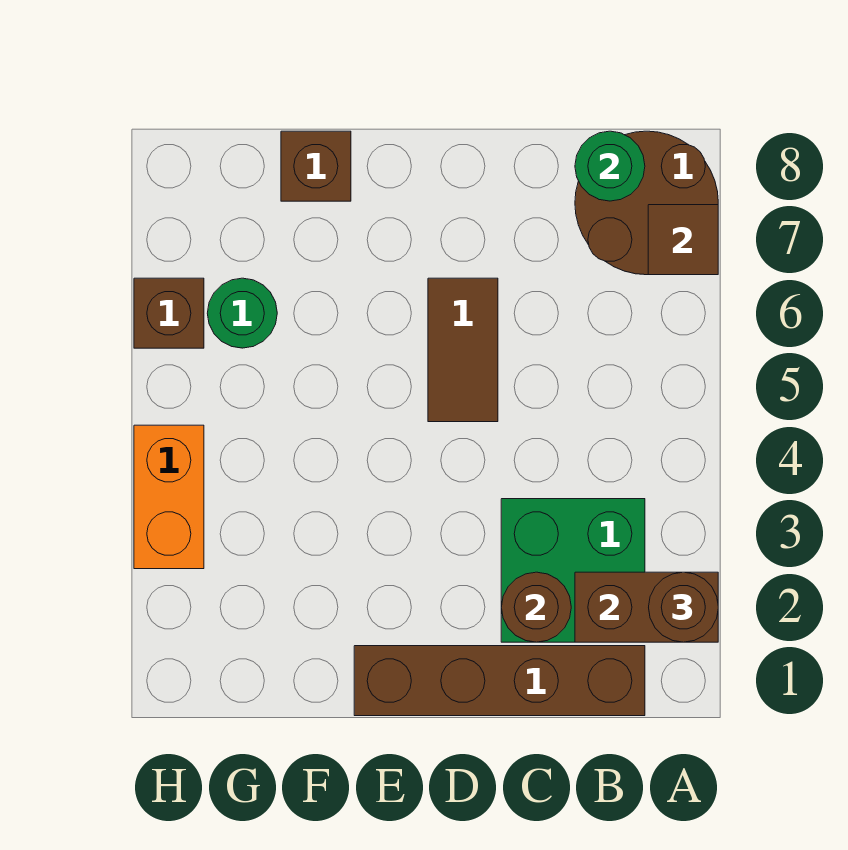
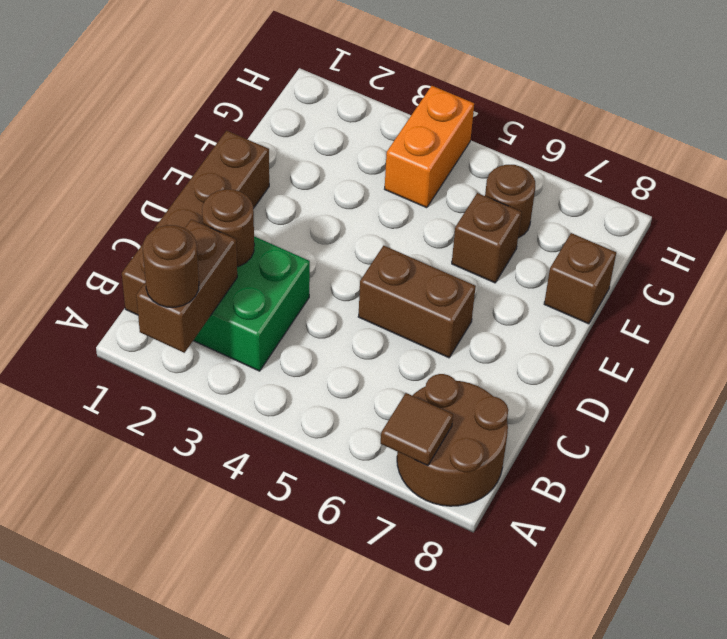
green round brick B8 level 2 -> none
brown tile D5:D6 level 1 -> brown brick D5:D6 level 1
green round brick G6 level 1 -> brown round brick G6 level 1
orange brick H3:H4 level 1 -> orange brick G4:H4 level 1
brown brick H6 level 1 -> brown brick F6 level 1

